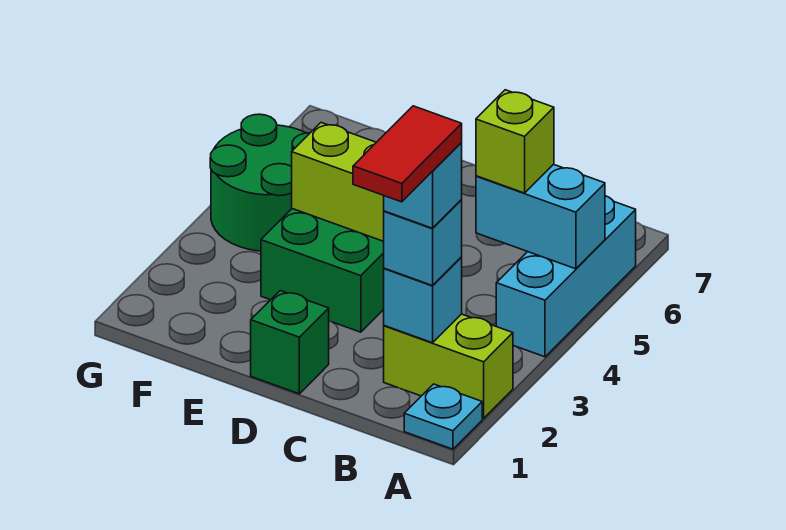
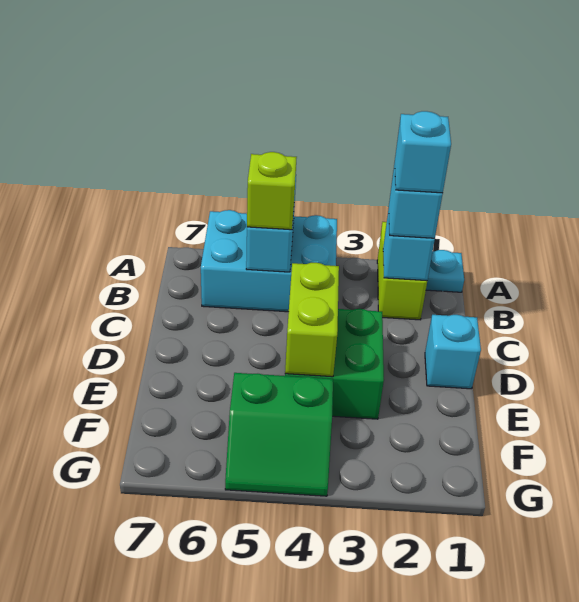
cyan brick A4:A6 level 1 -> cyan brick A4:B6 level 1
red tile B1:B2 level 5 -> none
green brick D1 level 1 -> cyan brick D1 level 1
green round brick F4:G5 level 1 -> green slope F4:G5 level 1 top F

